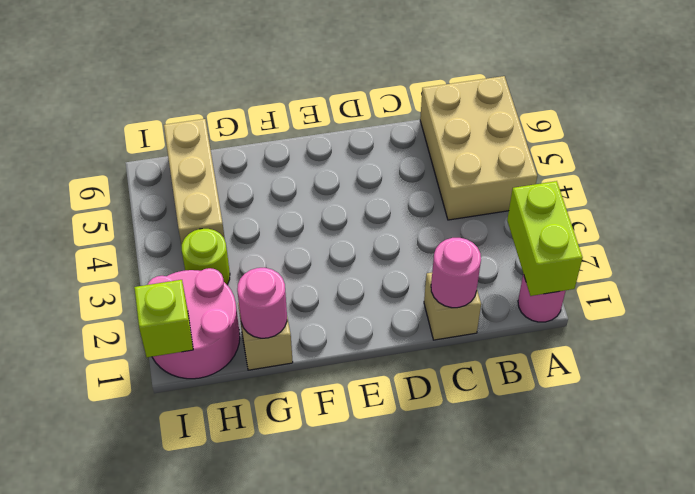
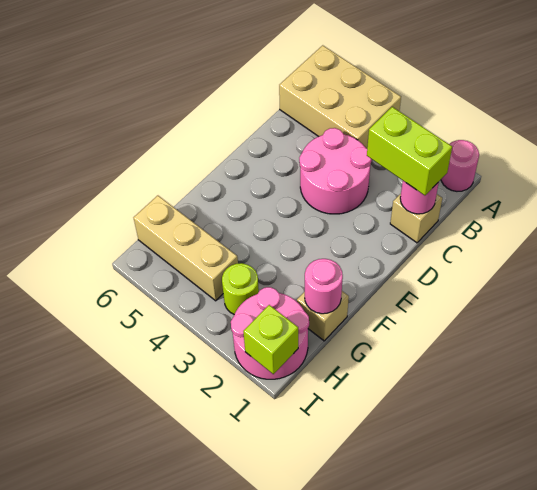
lime brick A1:A2 level 2 -> lime brick C1:C2 level 3
none -> pink round brick C3:D4 level 1

